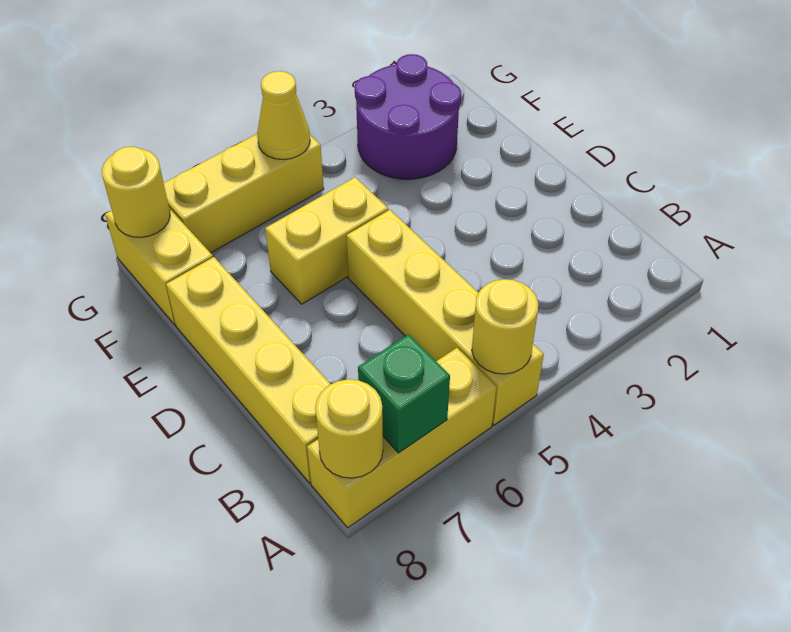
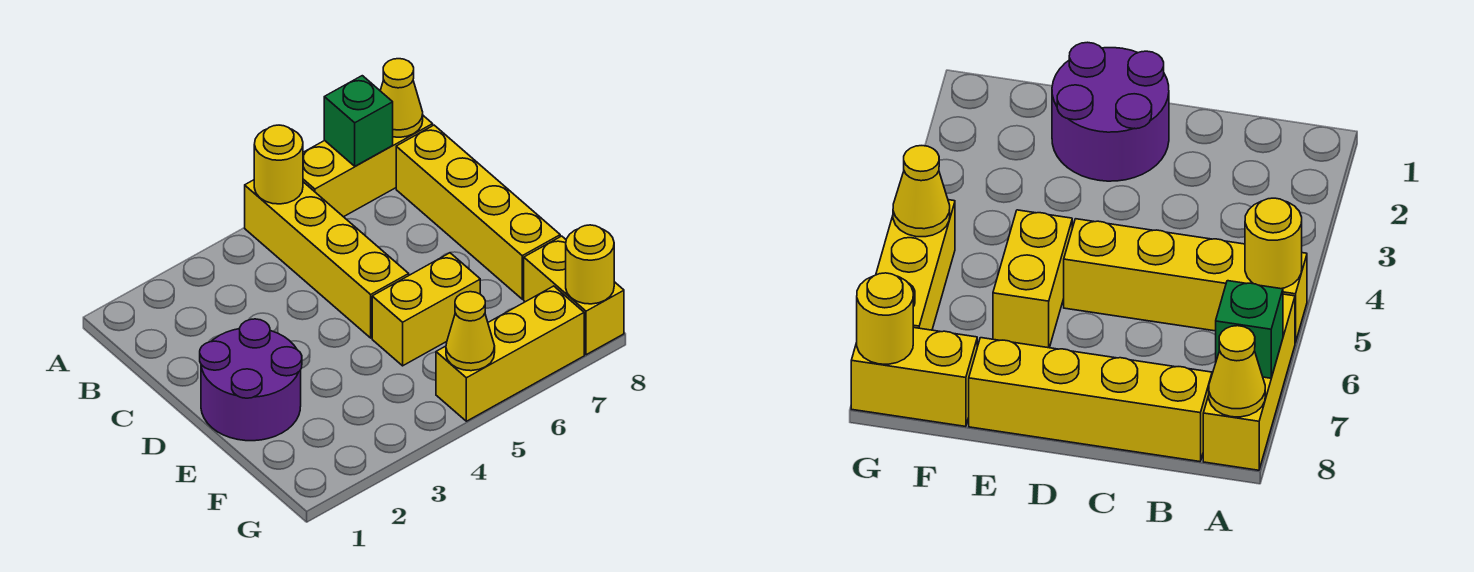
yellow round brick A8 level 2 -> yellow cone A8 level 2
purple round brick F2:G3 level 1 -> purple round brick D1:E2 level 1

